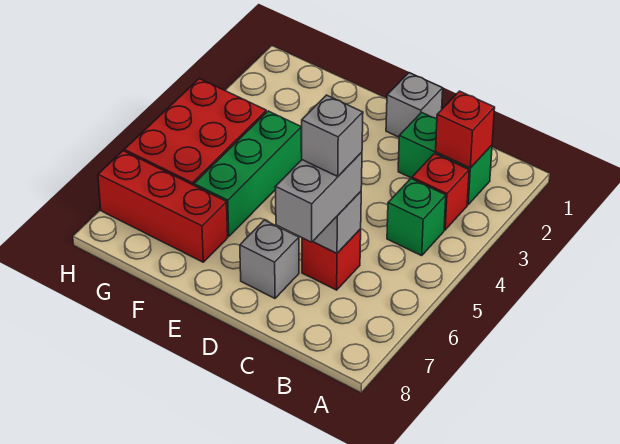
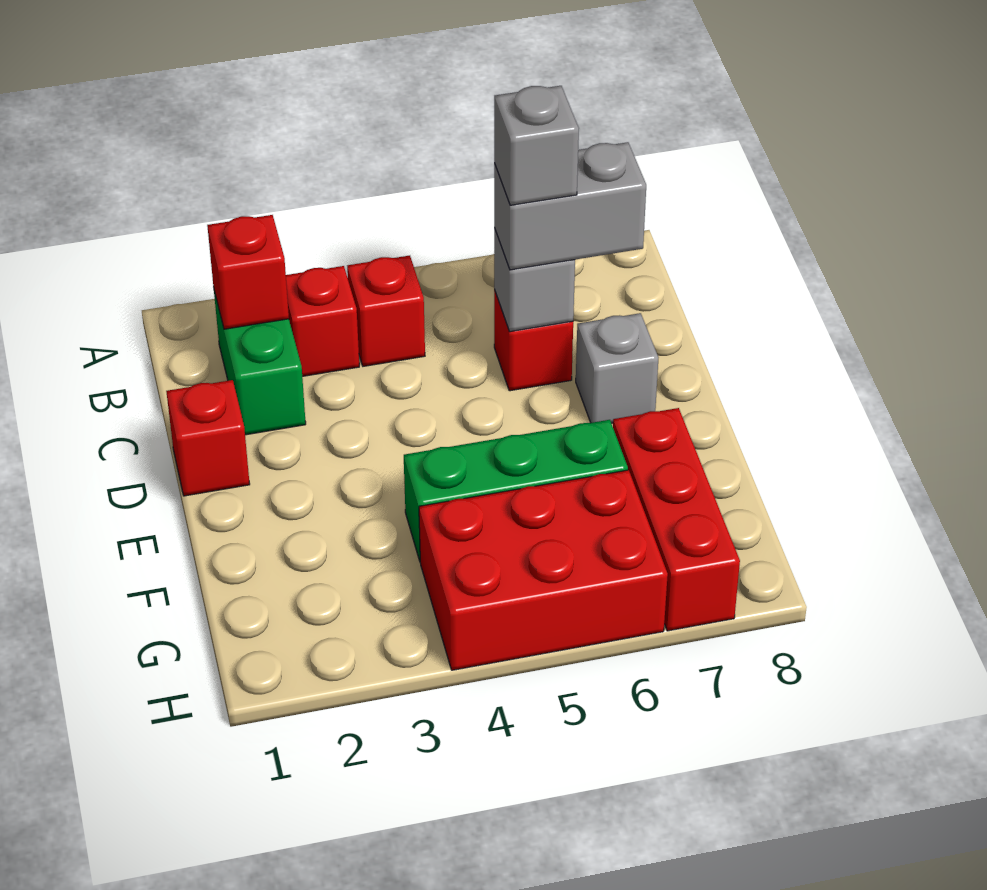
green brick B4 level 1 -> red brick B4 level 1
grey brick D1 level 1 -> red brick D1 level 1

